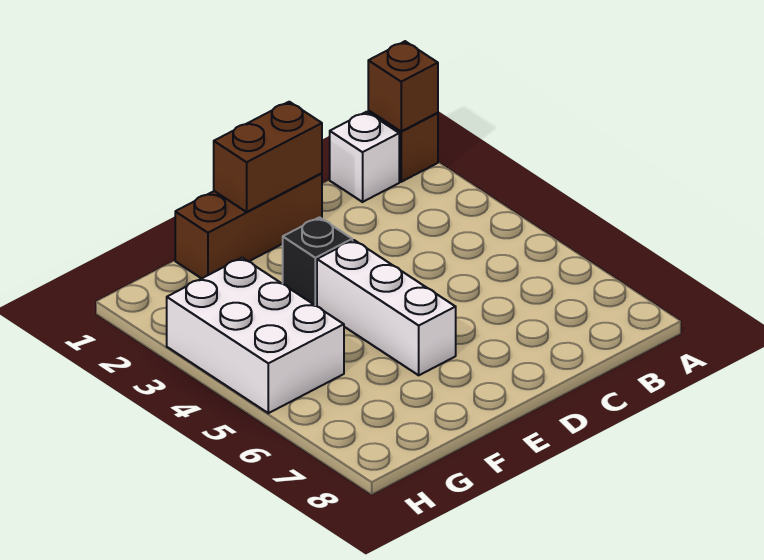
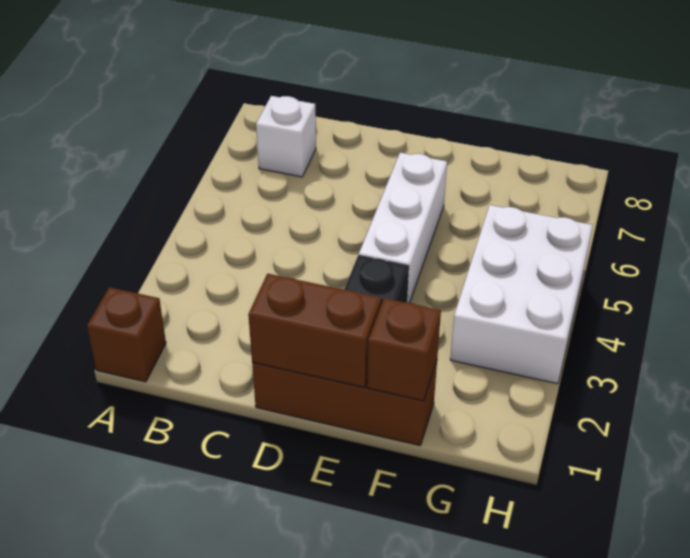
brown brick A1 level 2 -> brown brick F1 level 2
white brick B1 level 1 -> white brick B7 level 1

